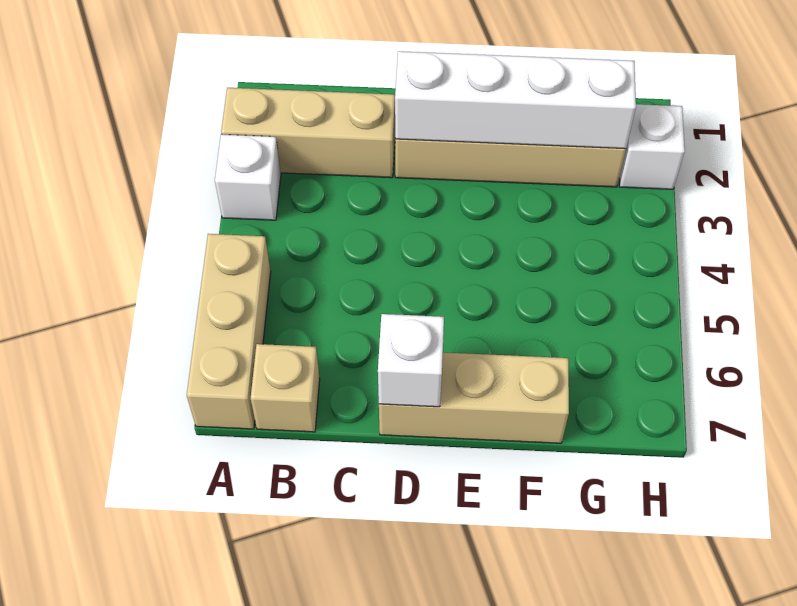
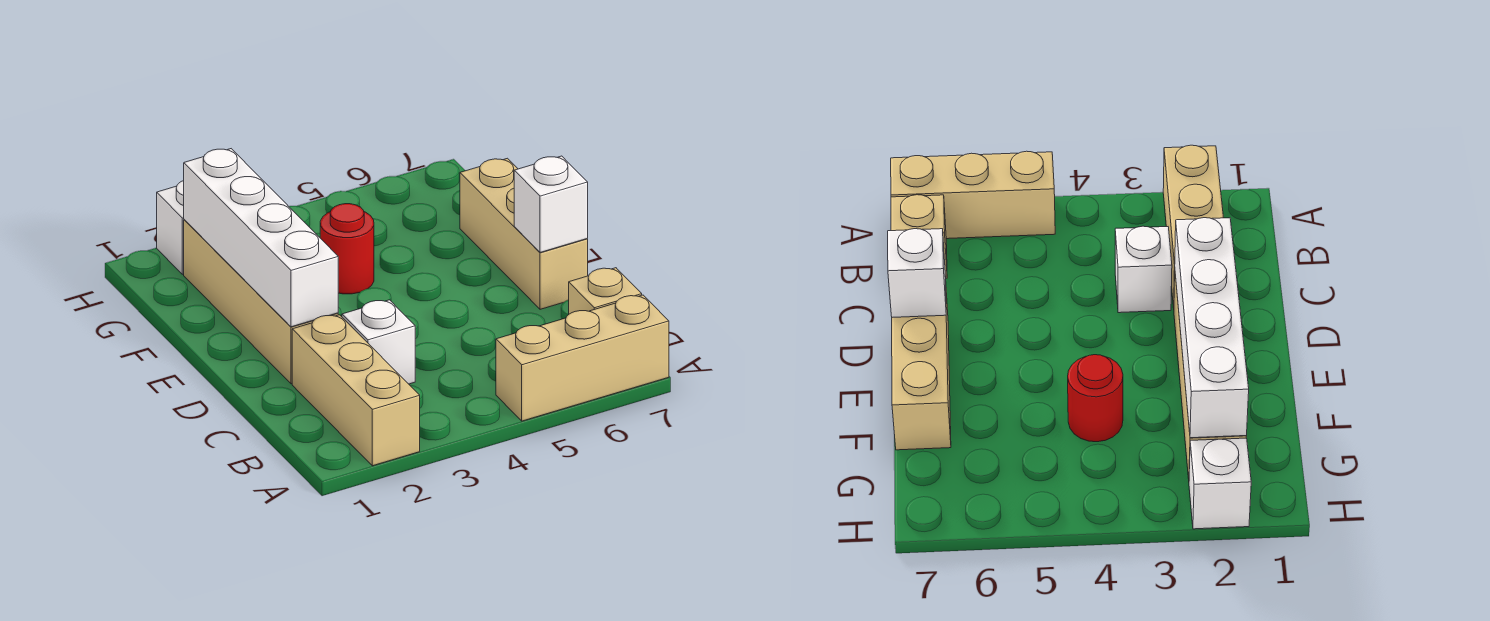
white brick A3 level 1 -> white brick C3 level 1
none -> red round brick F4 level 1

